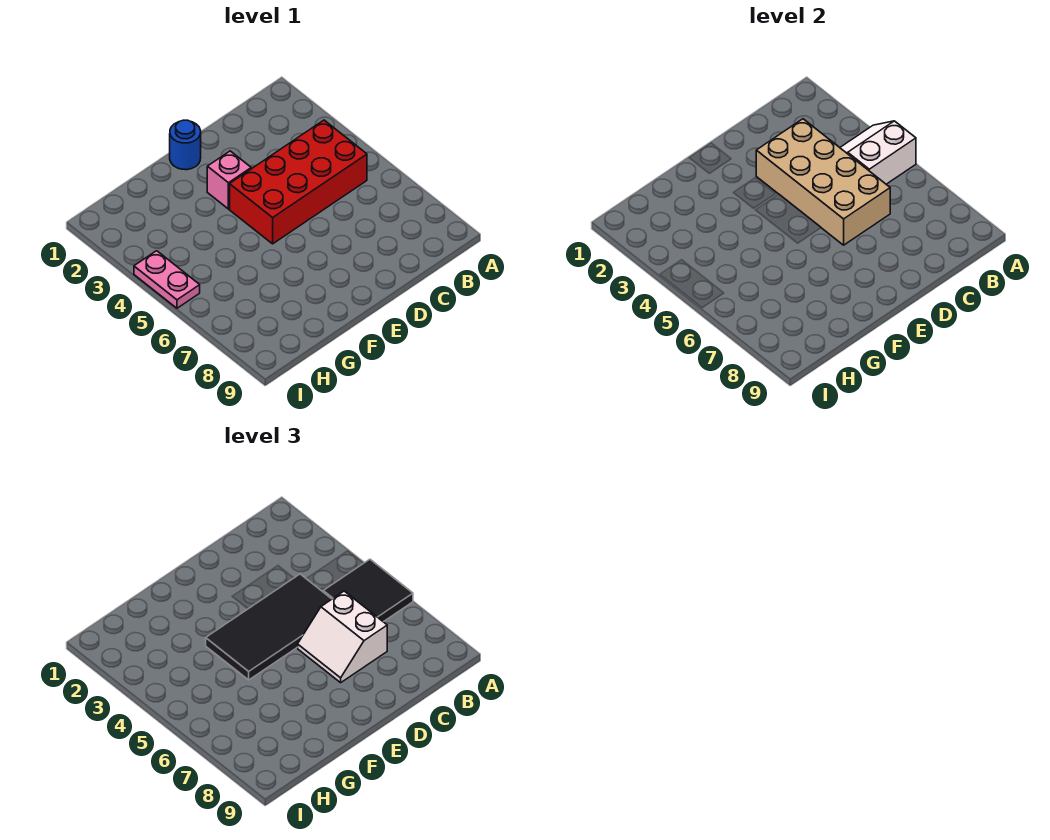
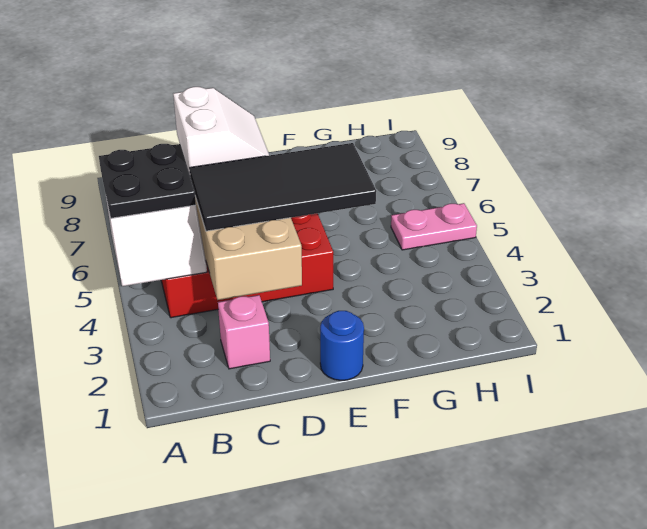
black tile A5:B6 level 3 -> black plate A5:B6 level 3
pink brick E3 level 1 -> pink brick C2 level 1
pink plate I4:I5 level 1 -> pink plate H5:I5 level 1

